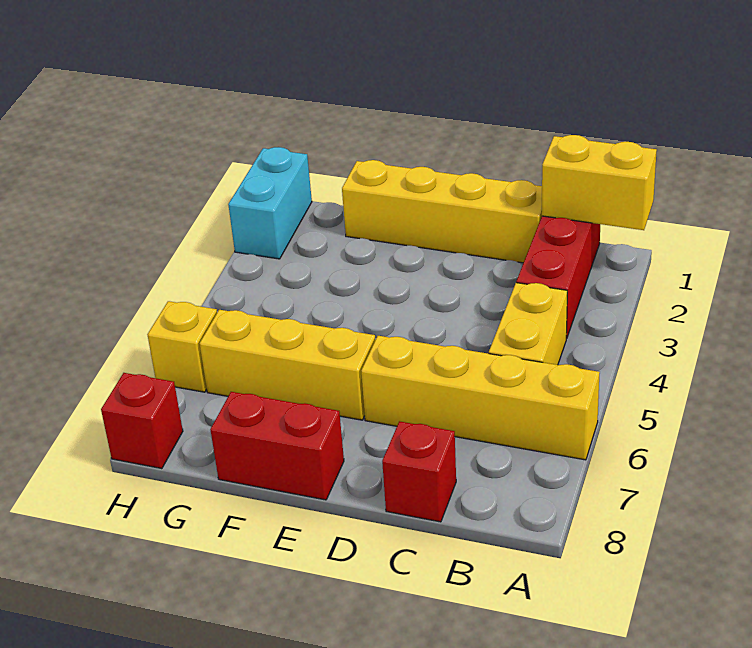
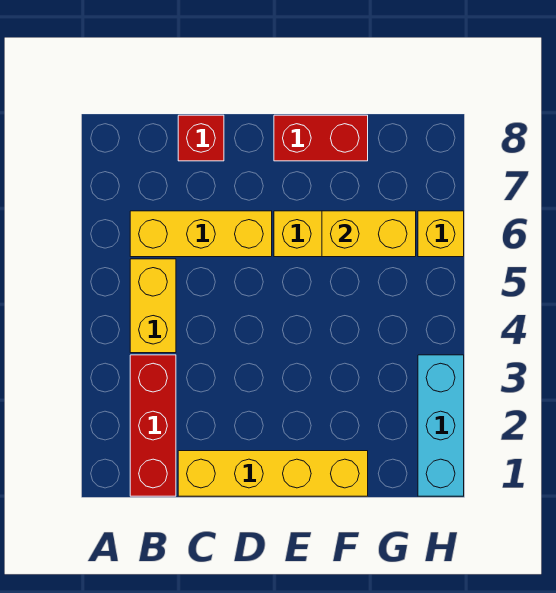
yellow brick A1:B1 level 2 -> yellow brick F6:G6 level 2
yellow brick A6:D6 level 1 -> yellow brick B6:D6 level 1
cyan brick H1:H2 level 1 -> cyan brick H1:H3 level 1
red brick H8 level 1 -> none

